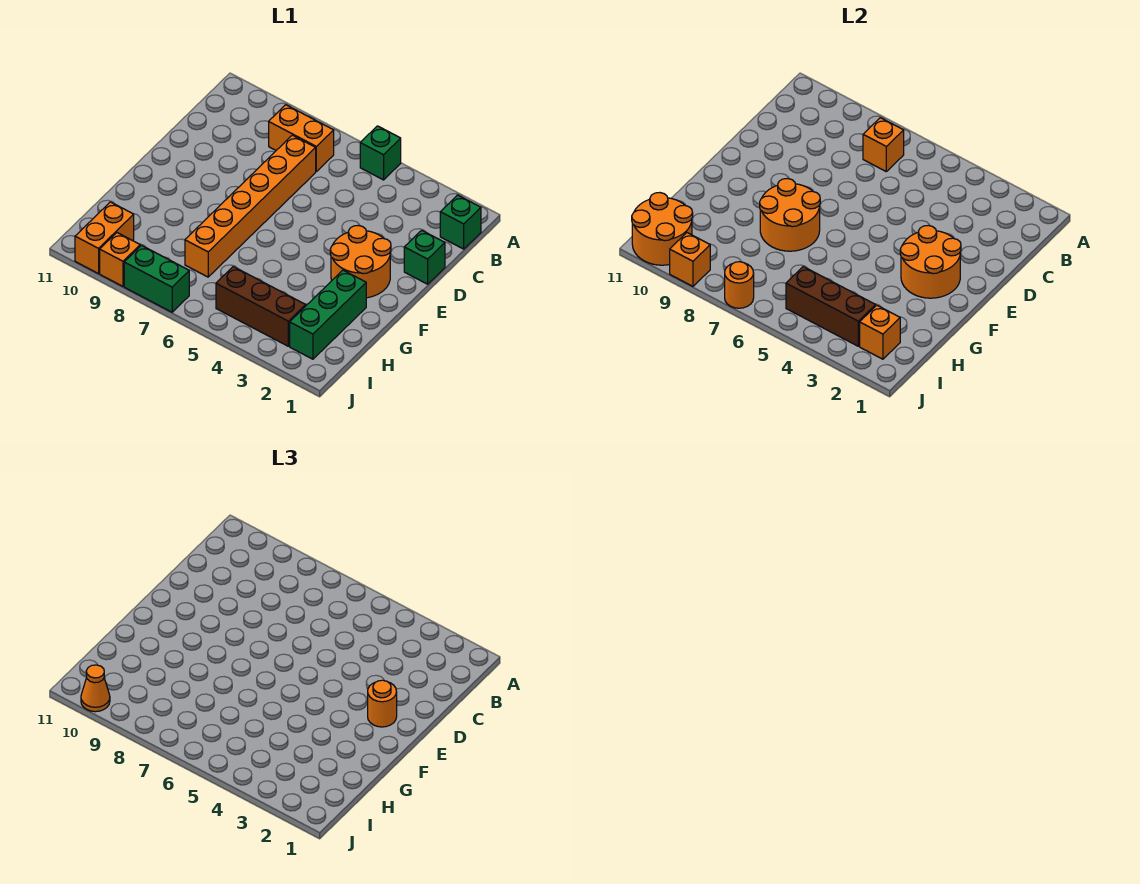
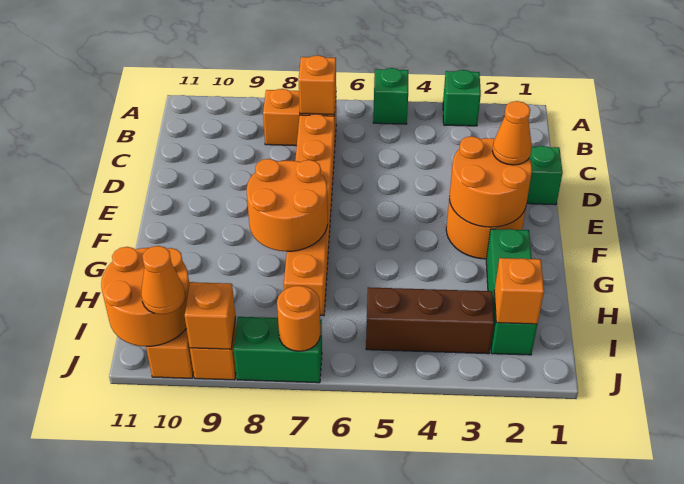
green brick B1 level 1 -> green brick A3 level 1
orange round brick E2 level 3 -> orange cone E2 level 3
brown brick I3:I5 level 2 -> none

